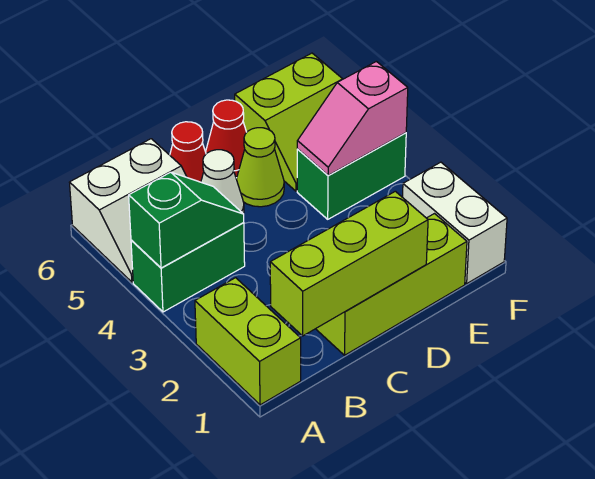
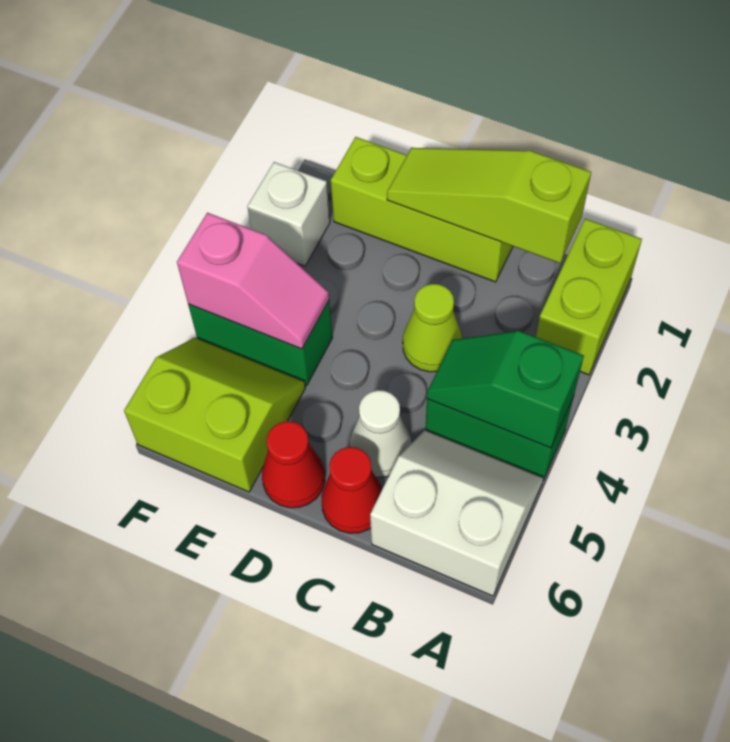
lime brick B1:D1 level 2 -> lime slope B1:D1 level 2 top B
lime cone D5 level 1 -> lime cone C3 level 1
white brick F1:F2 level 1 -> white brick F2 level 1

